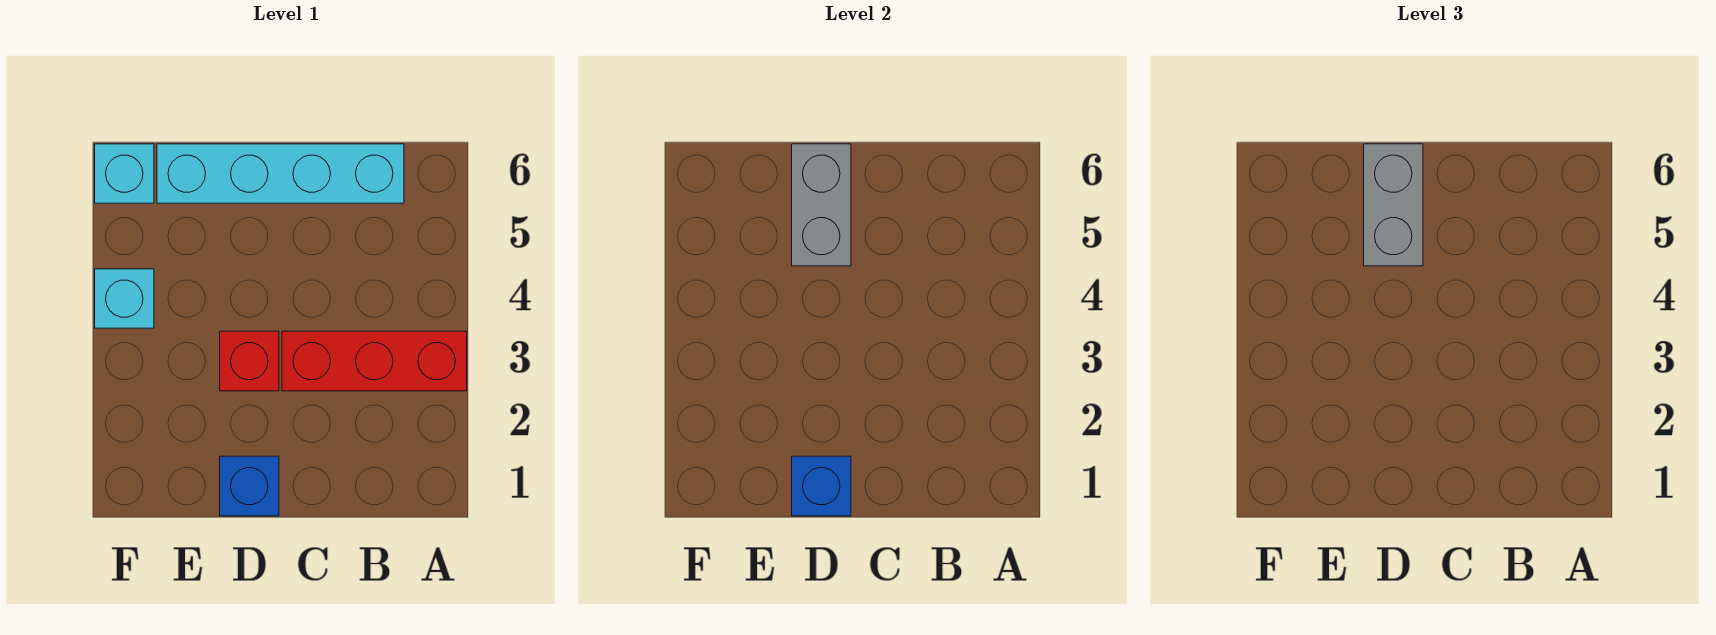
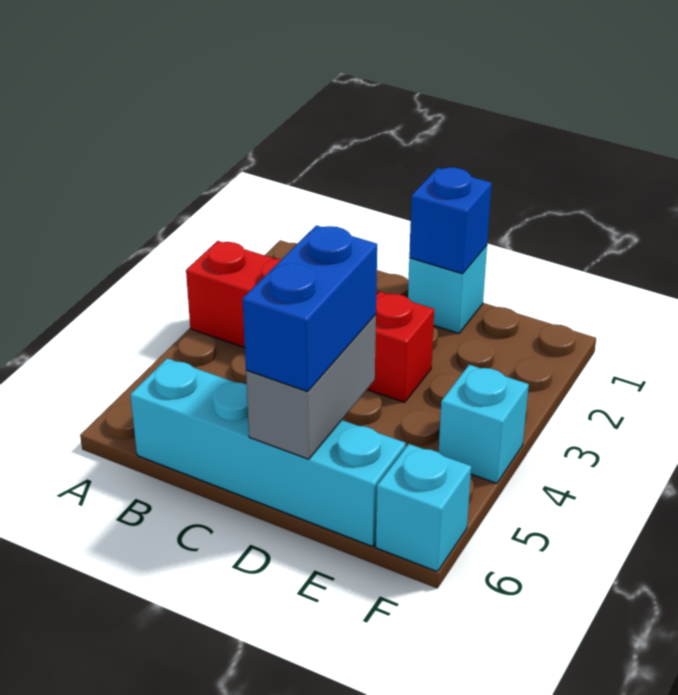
blue brick D1 level 1 -> cyan brick D1 level 1
grey brick D5:D6 level 3 -> blue brick D5:D6 level 3

